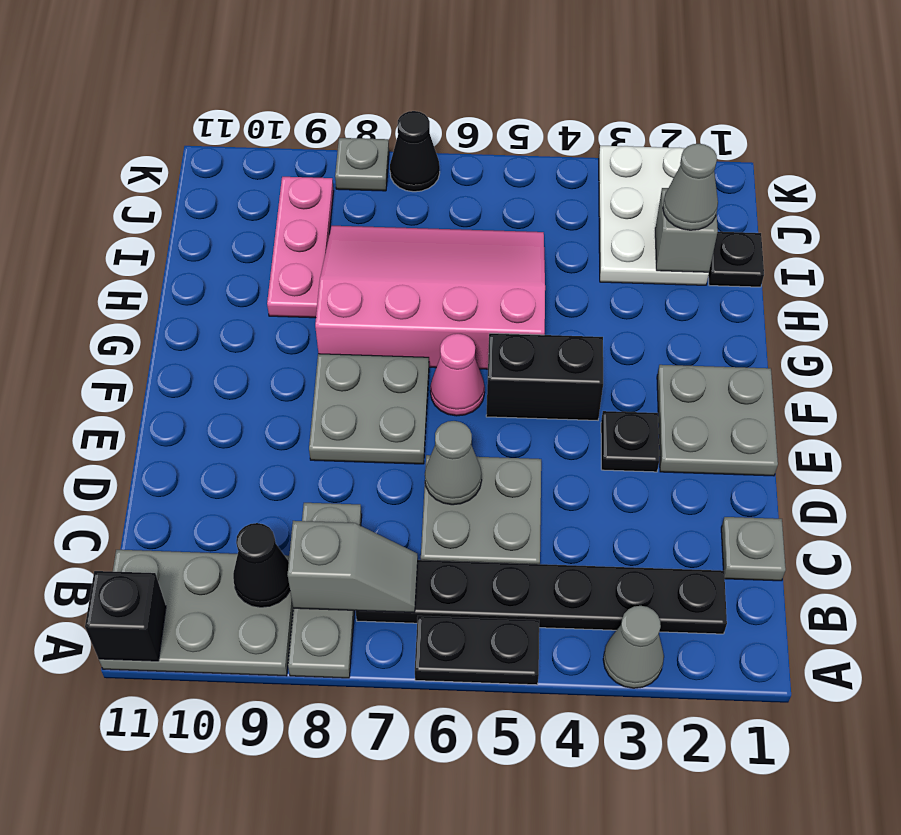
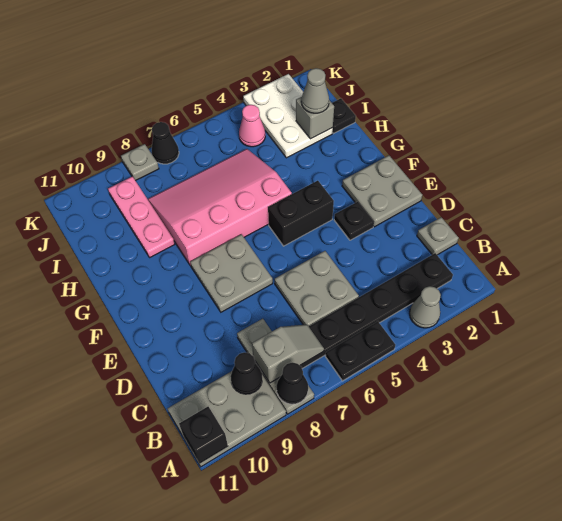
none -> black cone A8 level 2
grey cone D6 level 2 -> none
pink cone F6 level 1 -> pink cone J4 level 1

